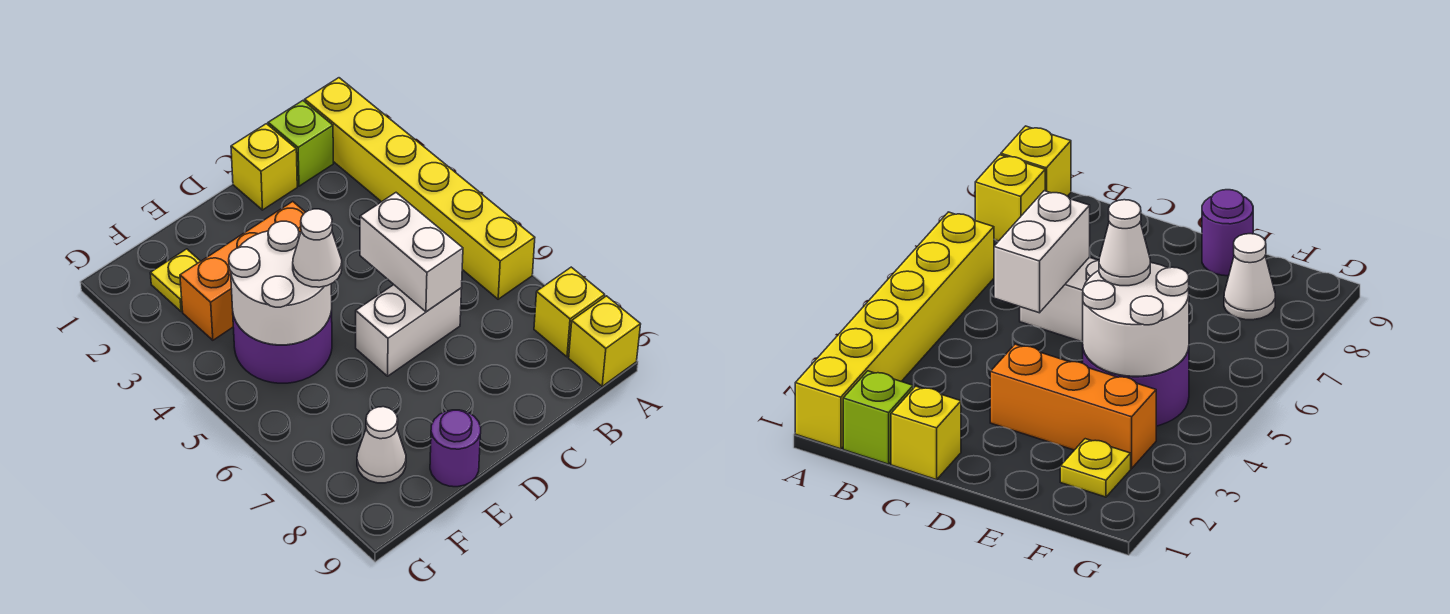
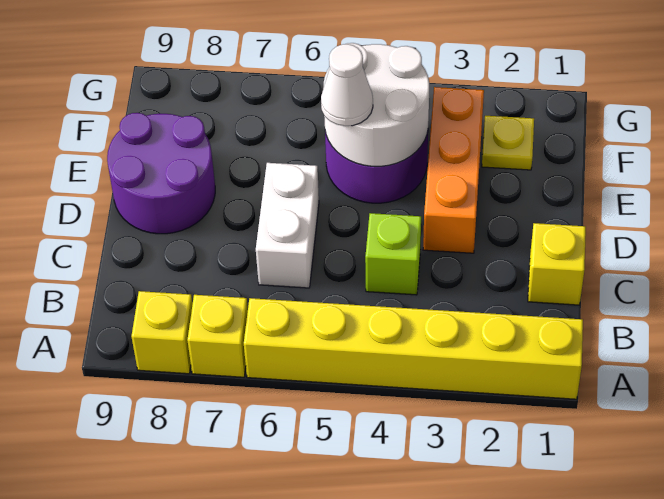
yellow brick A9 level 1 -> yellow brick A7 level 1
lime brick B1 level 1 -> lime brick C4 level 1
white brick C5:C6 level 2 -> none
purple round brick E9 level 1 -> purple round brick D8:E9 level 1
white cone F8 level 1 -> none

